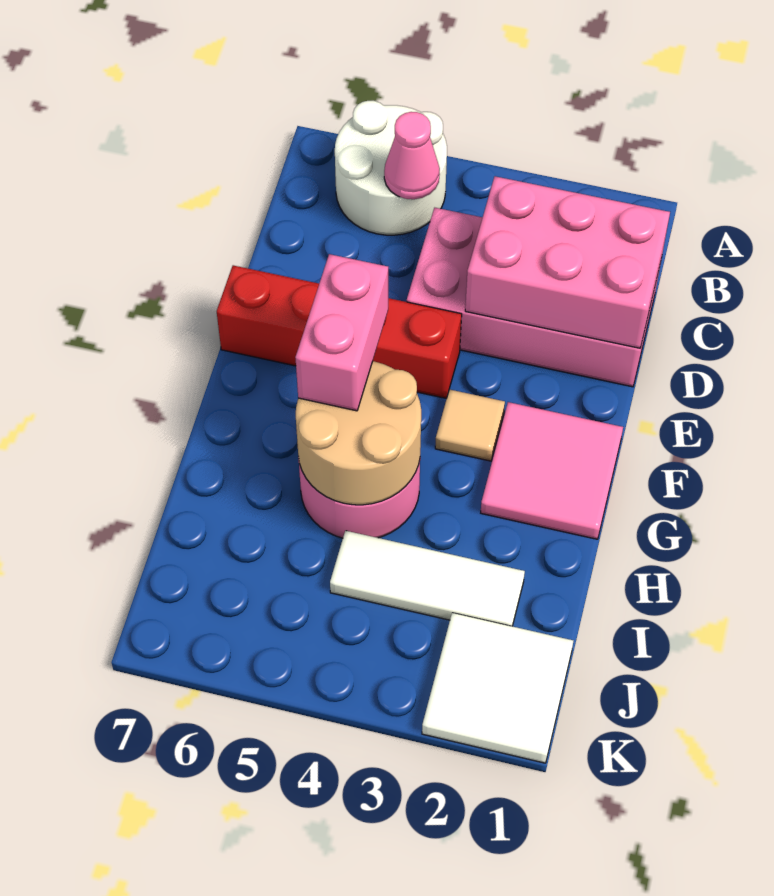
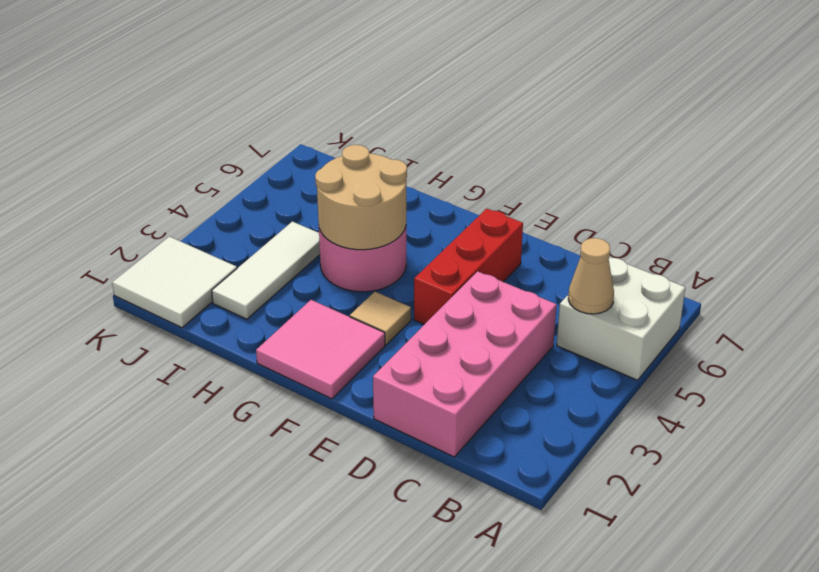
white round brick A5:B6 level 1 -> white brick A5:B6 level 1
pink cone B5 level 2 -> tan cone B5 level 2
pink brick C1:D3 level 2 -> none
red brick E4:E7 level 1 -> red brick E4:E6 level 1
pink brick F5:G5 level 3 -> none

